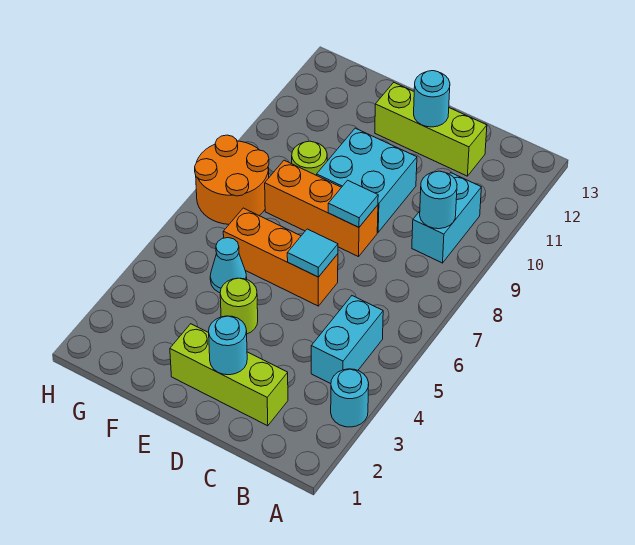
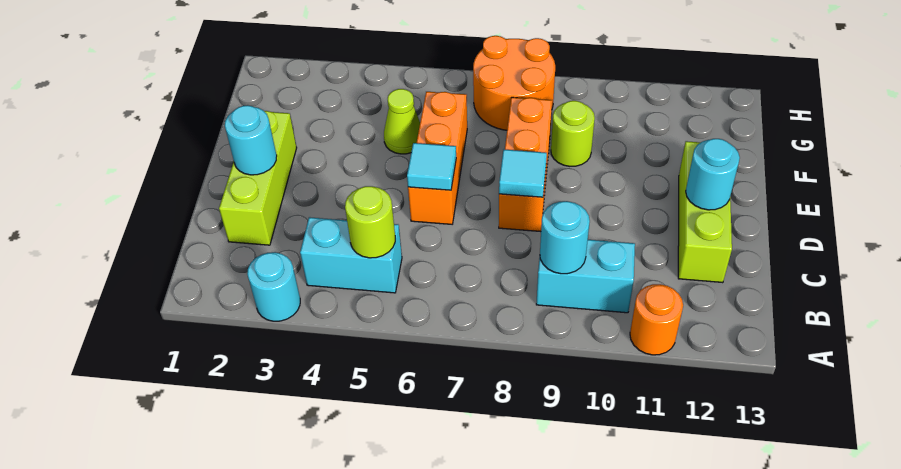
none -> orange round brick A11 level 1
cyan brick D9:E10 level 1 -> none
lime round brick E4 level 1 -> lime round brick B5 level 2
cyan cone F5 level 1 -> lime cone F5 level 1

